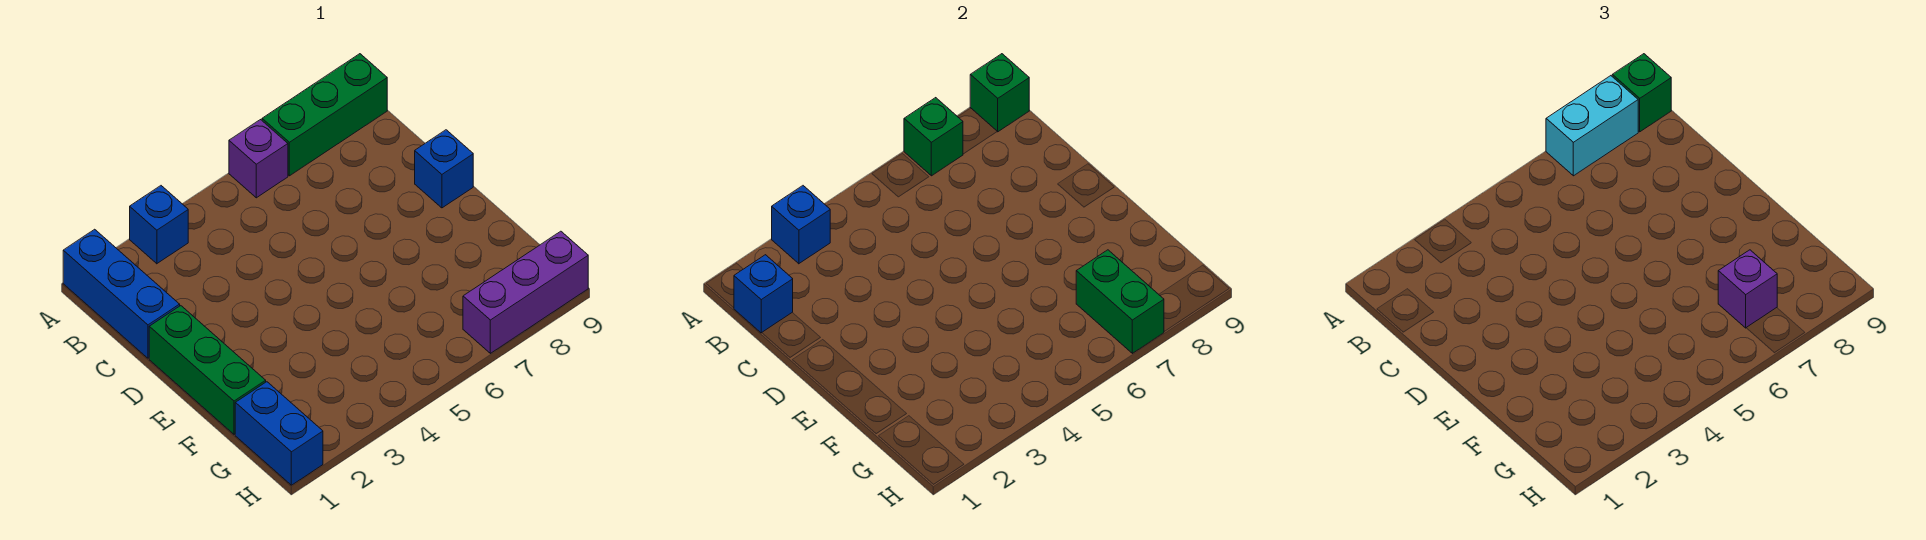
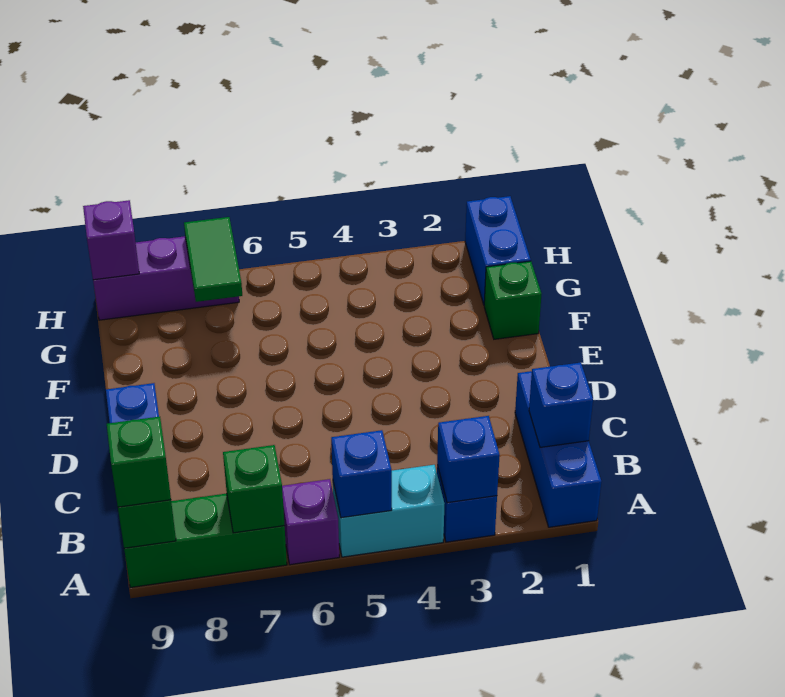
none -> blue brick A5 level 2
cyan brick A7:A8 level 3 -> cyan brick A4:A5 level 1
green brick D1:F1 level 1 -> green brick F1 level 1
green brick G7:H7 level 2 -> green tile G7:H7 level 2
purple brick G7 level 3 -> purple brick H9 level 2

